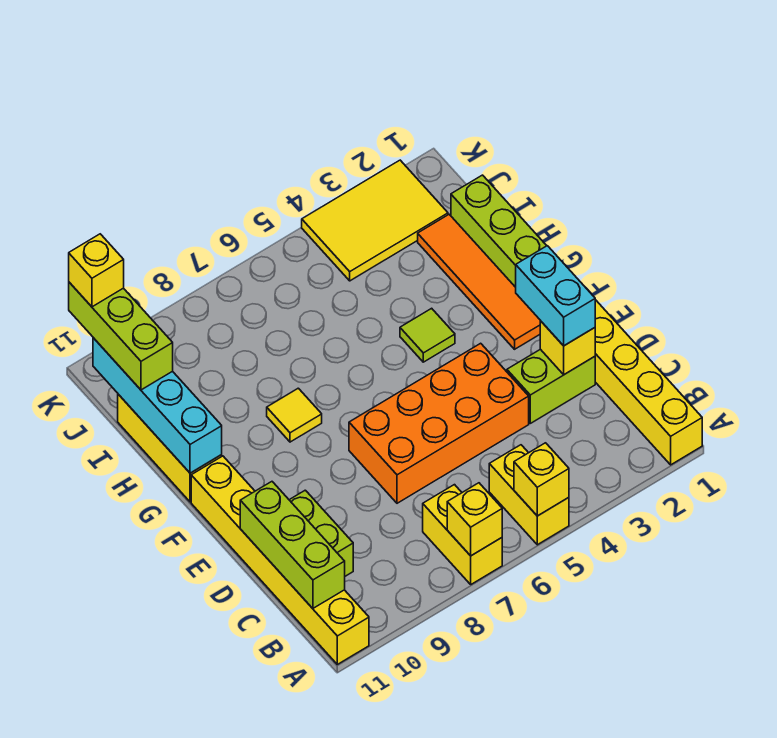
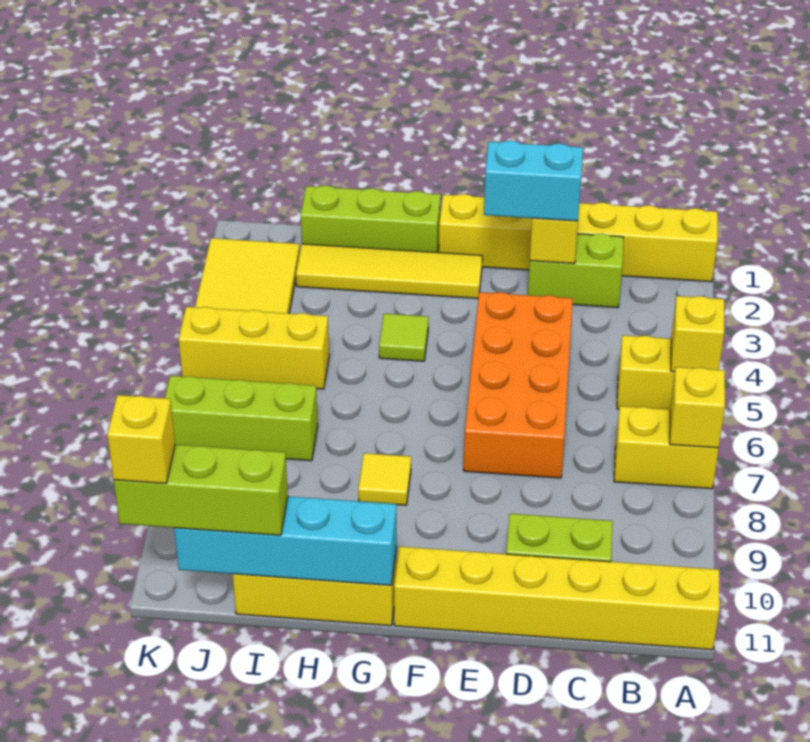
lime brick B11:D11 level 2 -> lime brick I7:K7 level 1
lime brick D2:D3 level 1 -> lime brick C2:D2 level 1
orange tile F2:I2 level 1 -> yellow tile F2:I2 level 1
none -> yellow brick I5:K5 level 1

